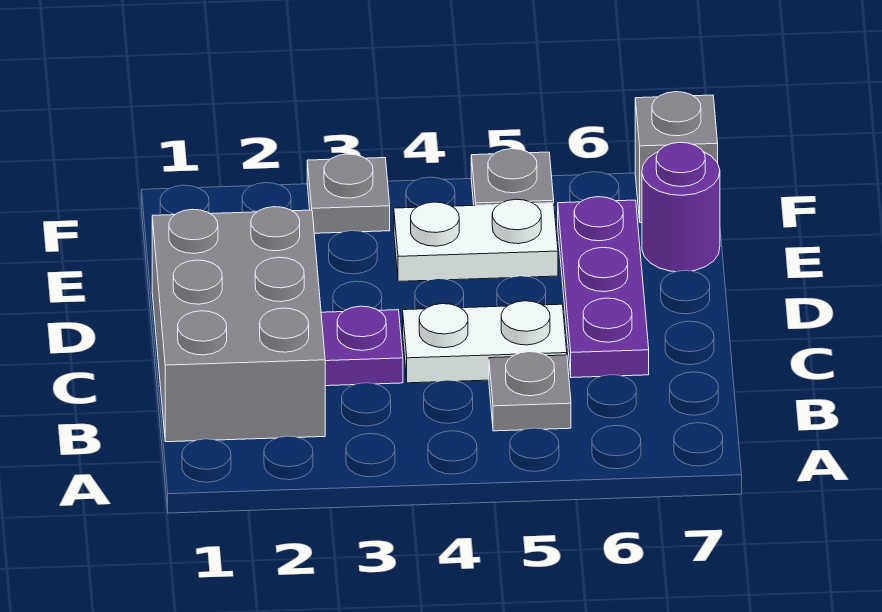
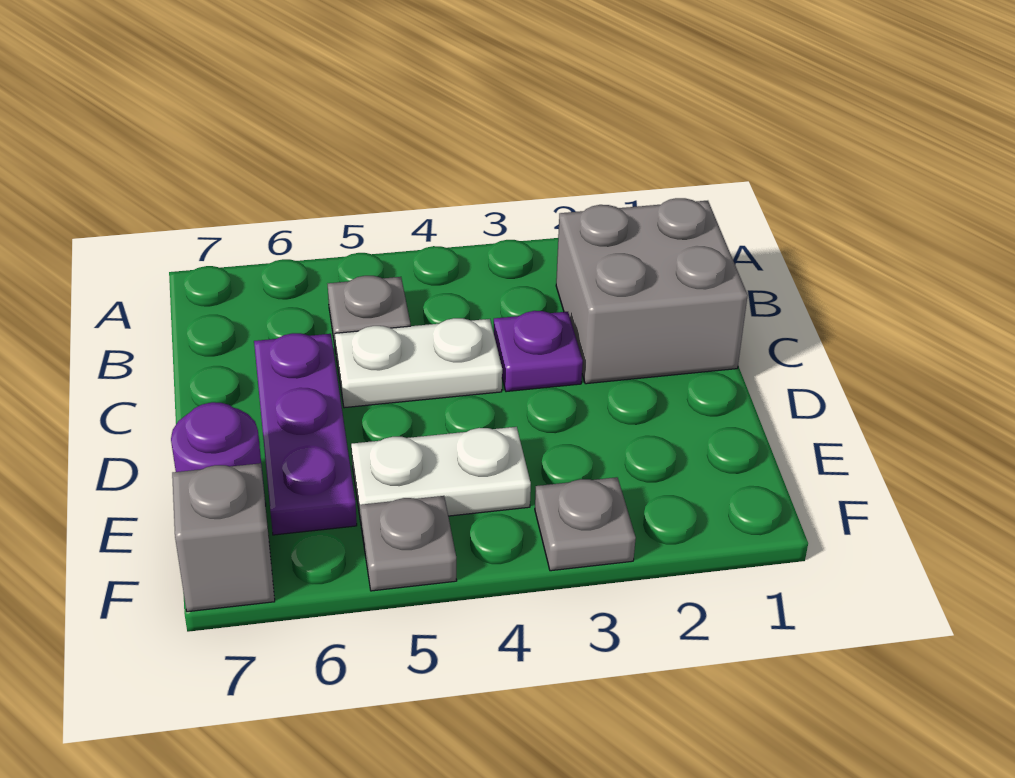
grey brick B1:D2 level 1 -> grey brick B1:C2 level 1

